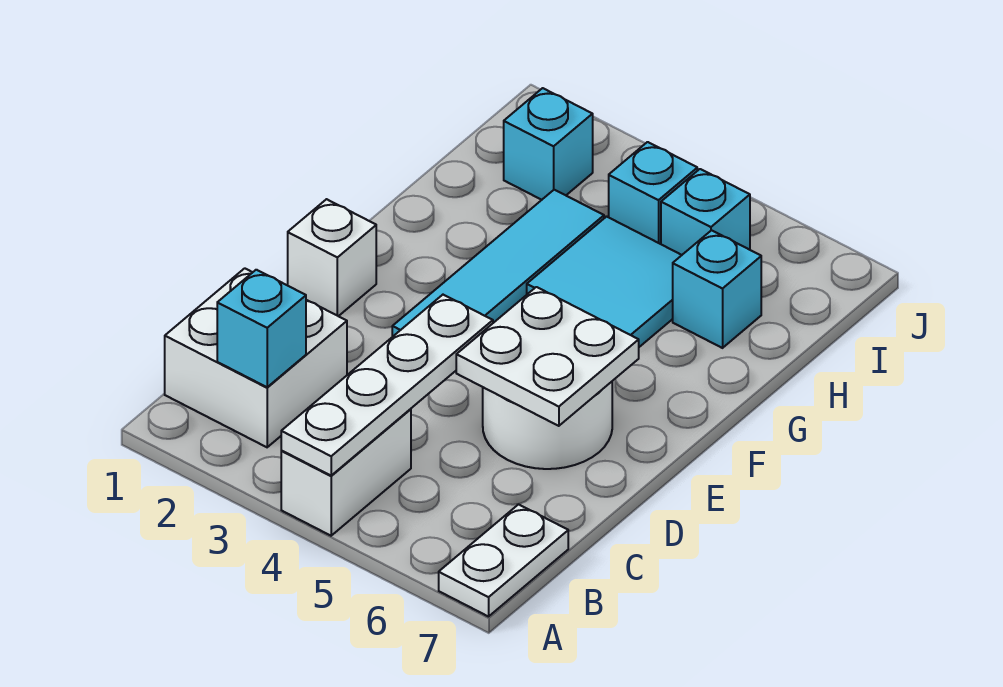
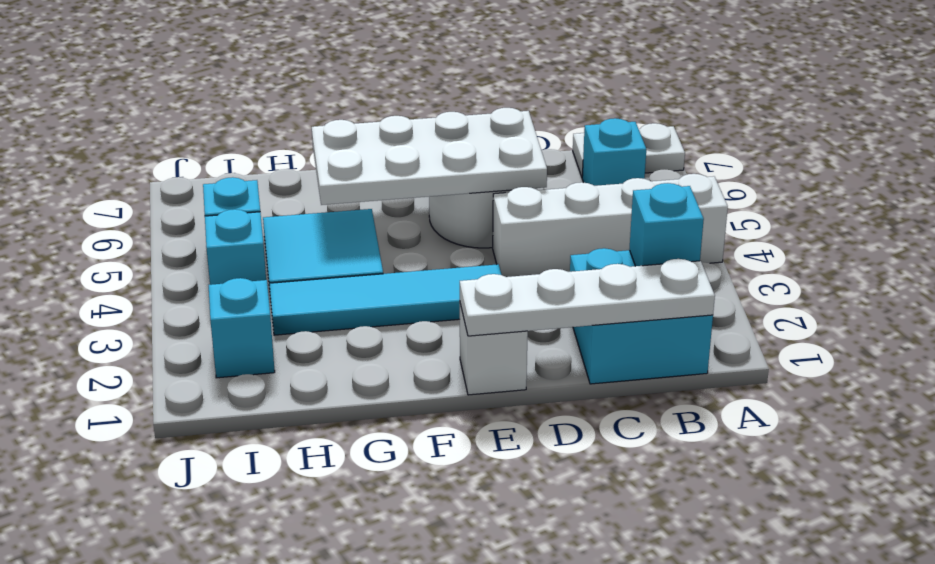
white brick A4:B4 level 1 -> white brick A4:D4 level 1
white plate A4:D4 level 2 -> white plate B1:E1 level 2
white brick B1:C2 level 1 -> cyan brick B1:C2 level 1
white plate D5:E6 level 2 -> white plate D5:G6 level 2
cyan brick H6 level 1 -> cyan brick B6 level 1

